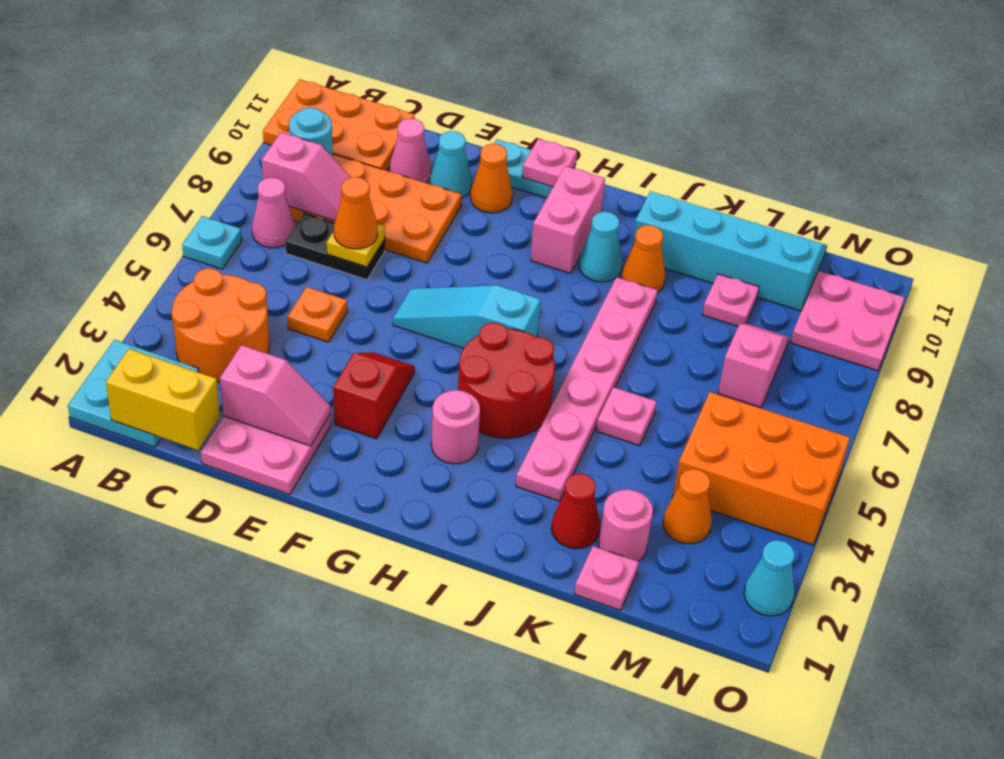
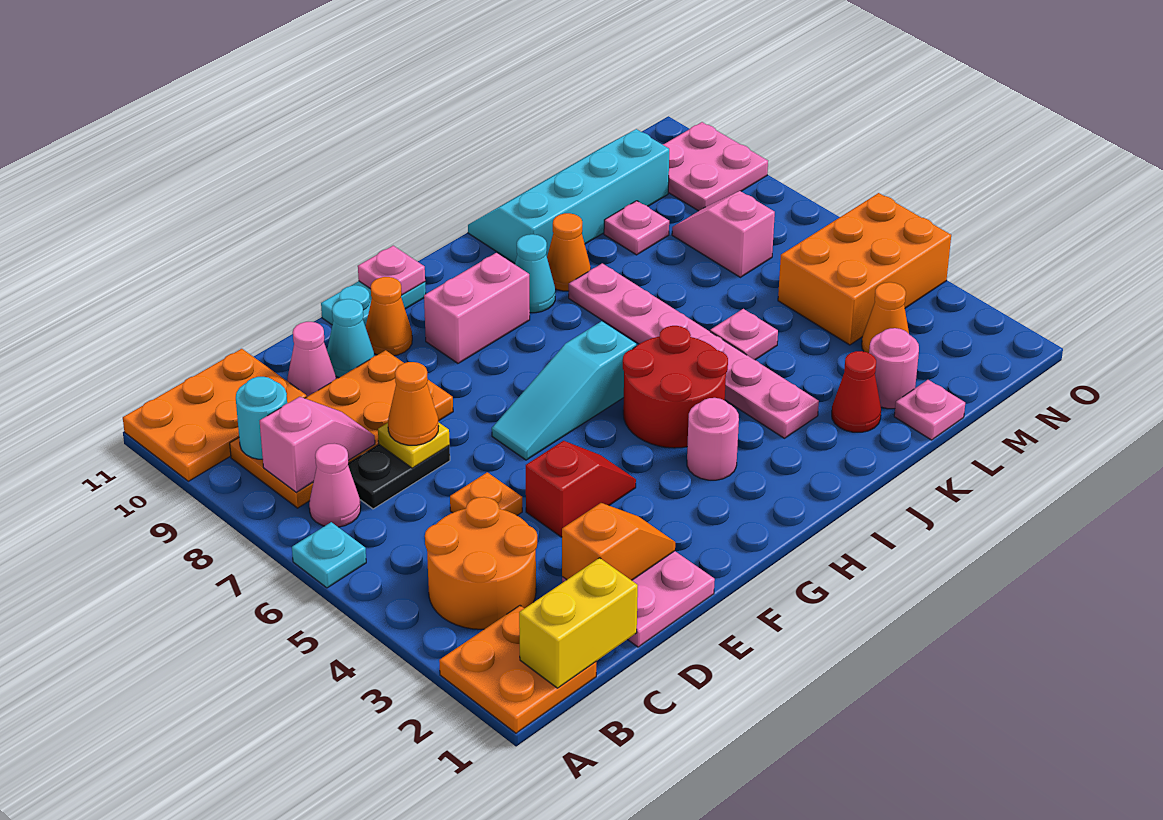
cyan plate A1:B2 level 1 -> orange plate A1:B2 level 1
pink slope D2:E2 level 2 top D -> orange slope D2:E2 level 2 top D
red slope F3:F4 level 1 top 3 -> red slope E4:F4 level 1 top E
pink brick H9:H10 level 1 -> pink brick G9:H9 level 1
cyan cone O2 level 1 -> none

